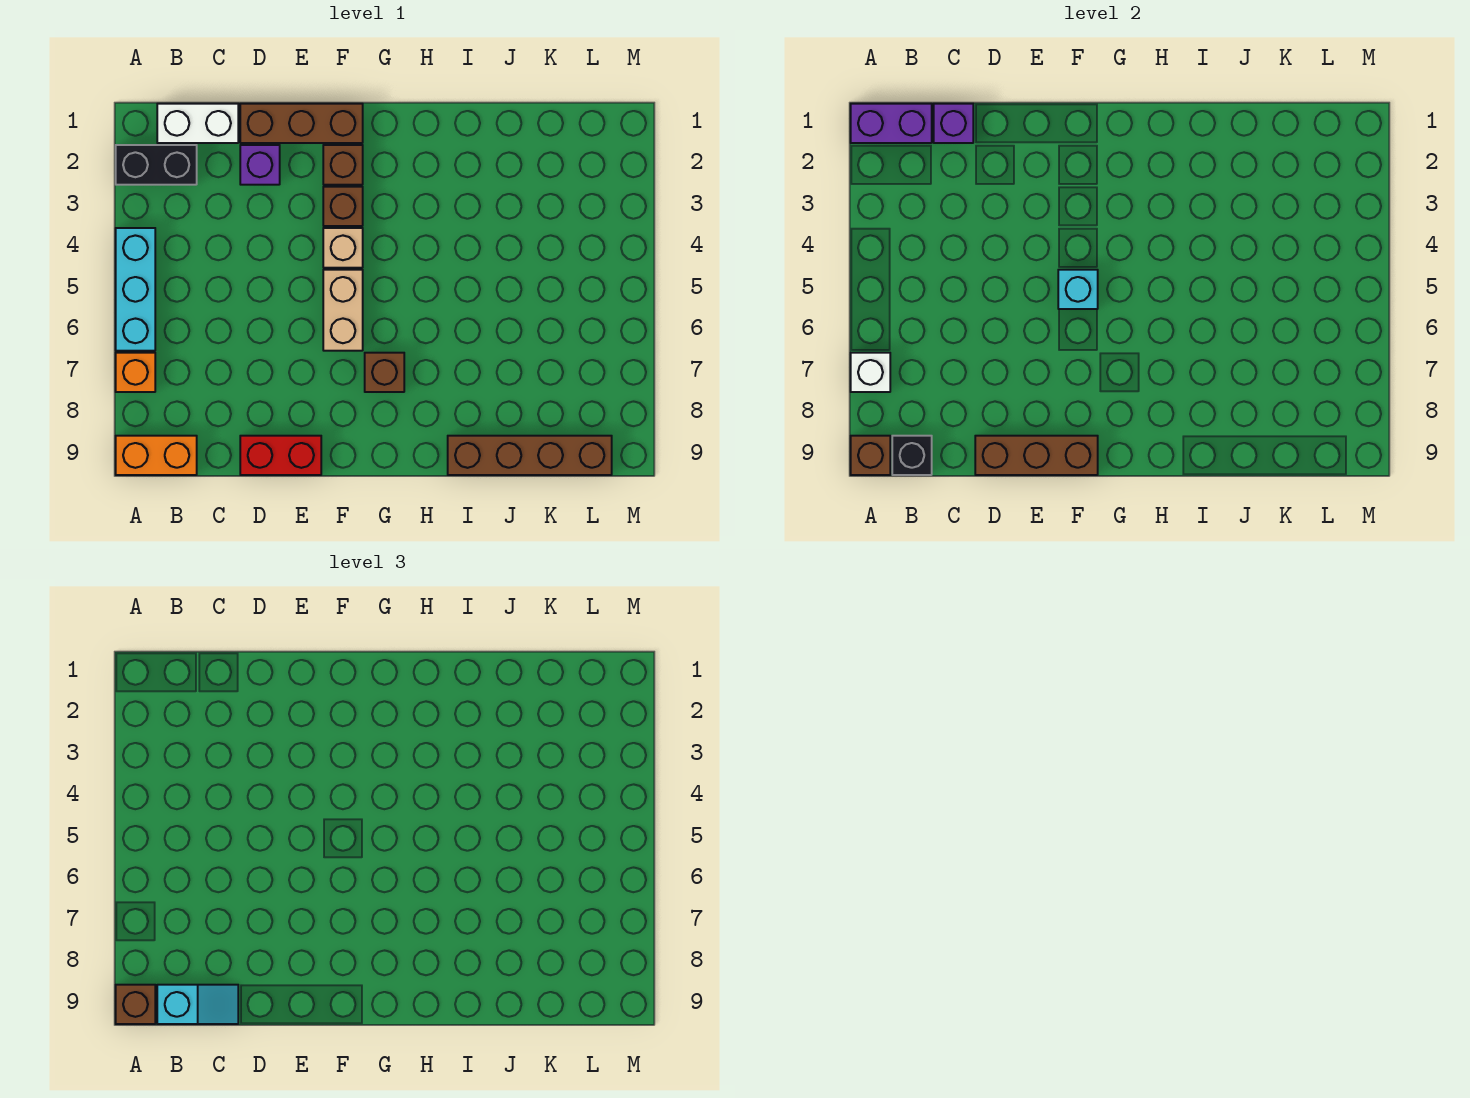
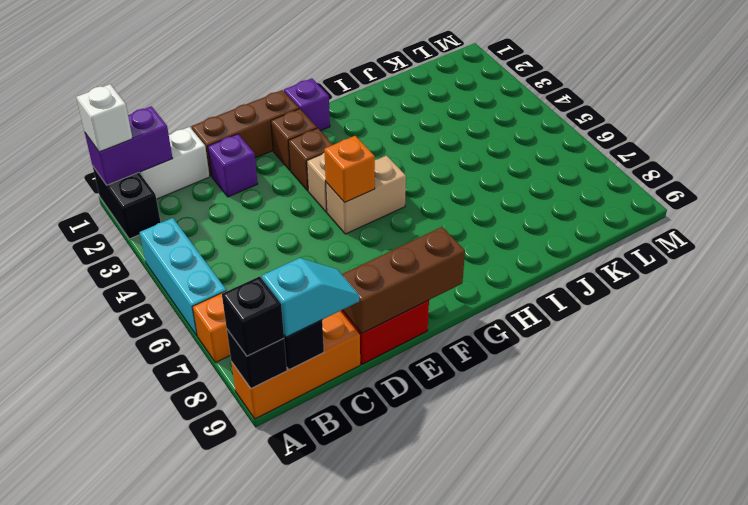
black brick A2:B2 level 1 -> black brick A1:A2 level 1
white brick A7 level 2 -> white brick A1 level 3
orange brick A9:B9 level 1 -> orange brick A9:C9 level 1
brown brick A9 level 2 -> black brick A9 level 2
brown brick A9 level 3 -> black brick A9 level 3
purple brick C1 level 2 -> purple brick G1 level 1
tan brick F5:F6 level 1 -> tan brick F5:G5 level 1
cyan brick F5 level 2 -> orange brick F5 level 2
brown brick G7 level 1 -> none
brown brick I9:L9 level 1 -> none

